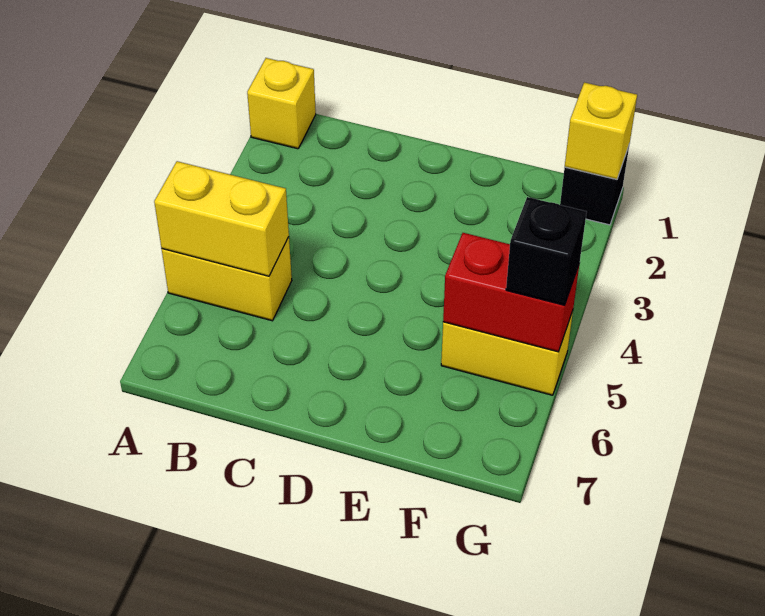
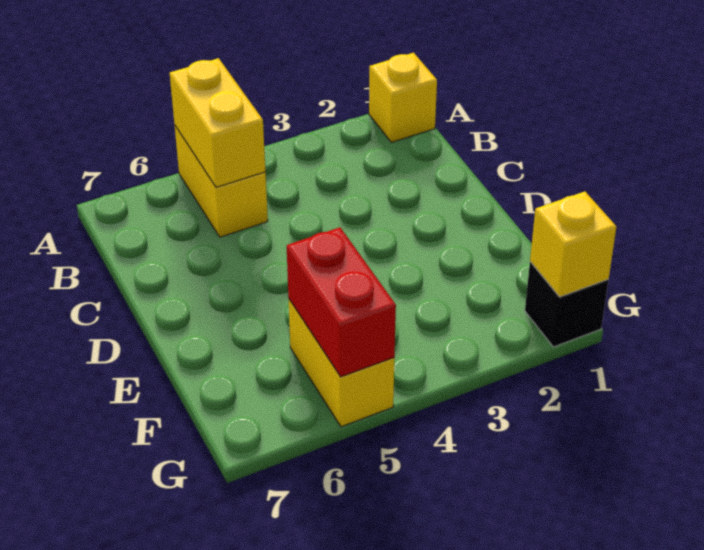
black brick G5 level 3 -> none

